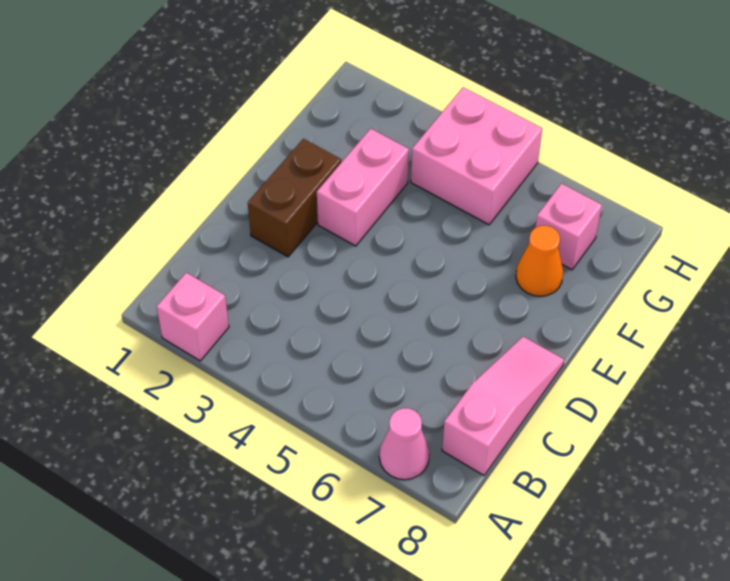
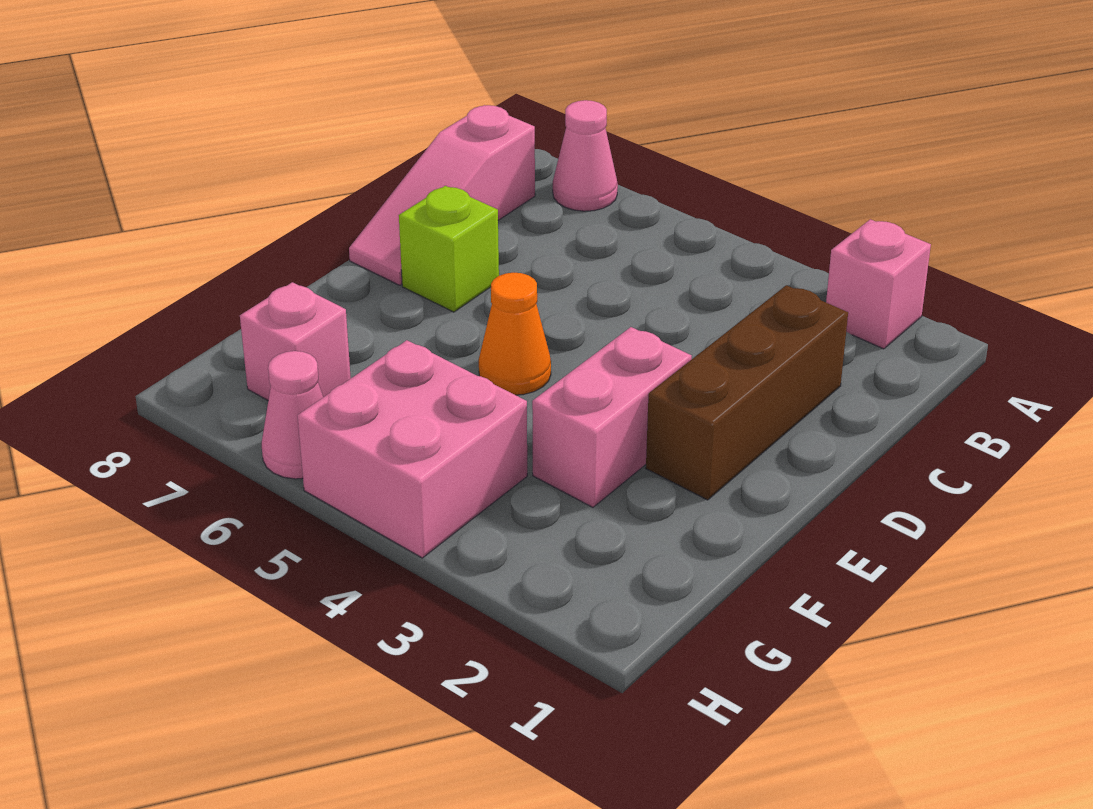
brown brick D2:E2 level 1 -> brown brick C2:E2 level 1
none -> lime brick D7 level 1
orange cone F7 level 1 -> orange cone E5 level 1
none -> pink cone H6 level 1

